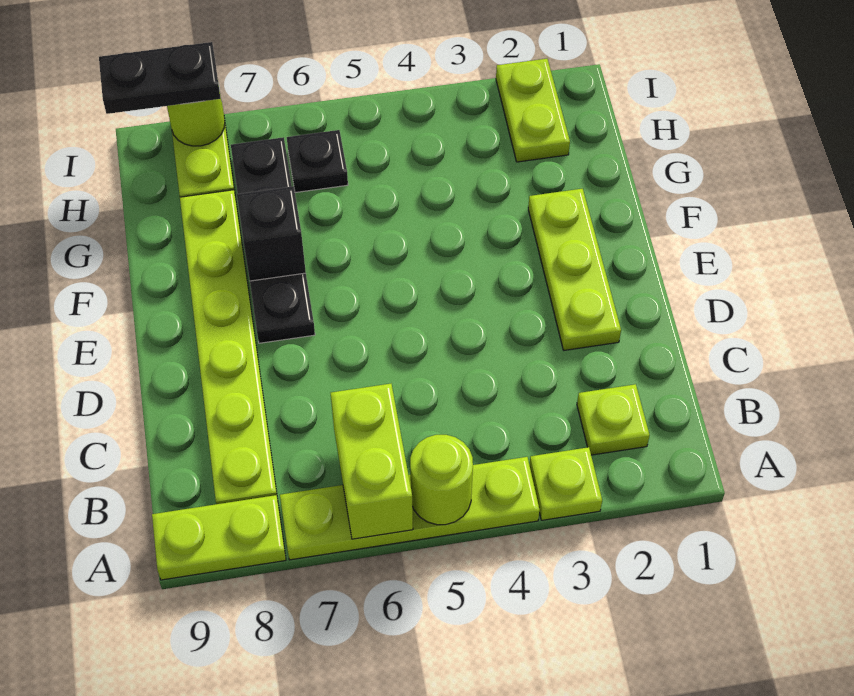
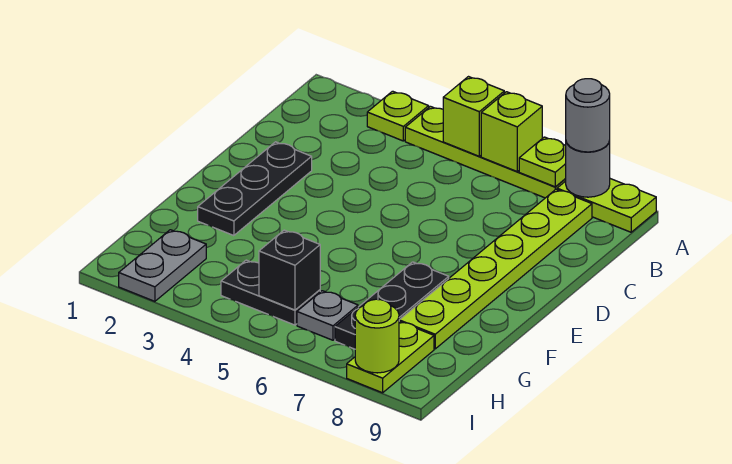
lime round brick A5 level 2 -> lime brick A5 level 2
lime brick A6:B6 level 2 -> lime brick A6 level 2
none -> grey round brick A8 level 2
none -> grey round brick A8 level 3
lime plate B2 level 1 -> lime plate A7 level 2
lime plate D2:F2 level 1 -> black plate D2:F2 level 1
black plate E7:H7 level 1 -> black plate F7:H7 level 1
black brick F7 level 2 -> black brick H5 level 2
lime plate H2:I2 level 1 -> grey plate H2:I2 level 1
black plate H6 level 1 -> grey plate H6 level 1
black plate I8:I9 level 3 -> black plate H4:H5 level 1

